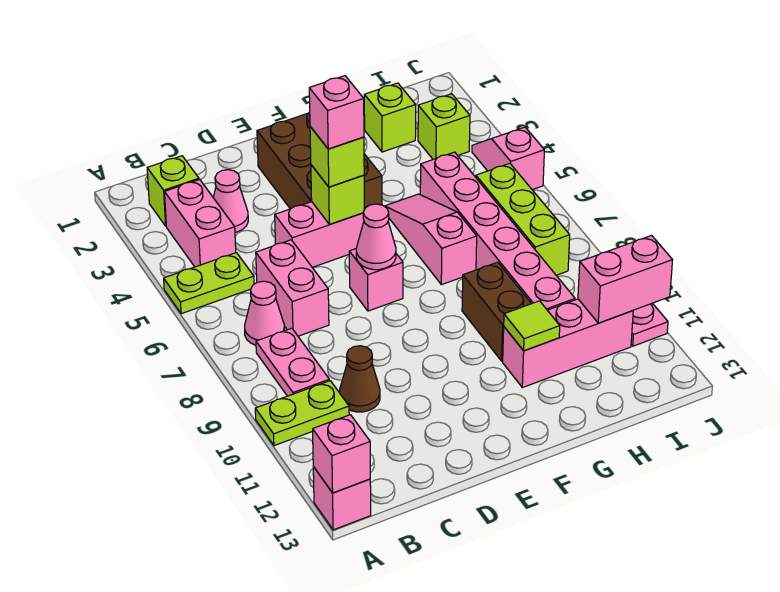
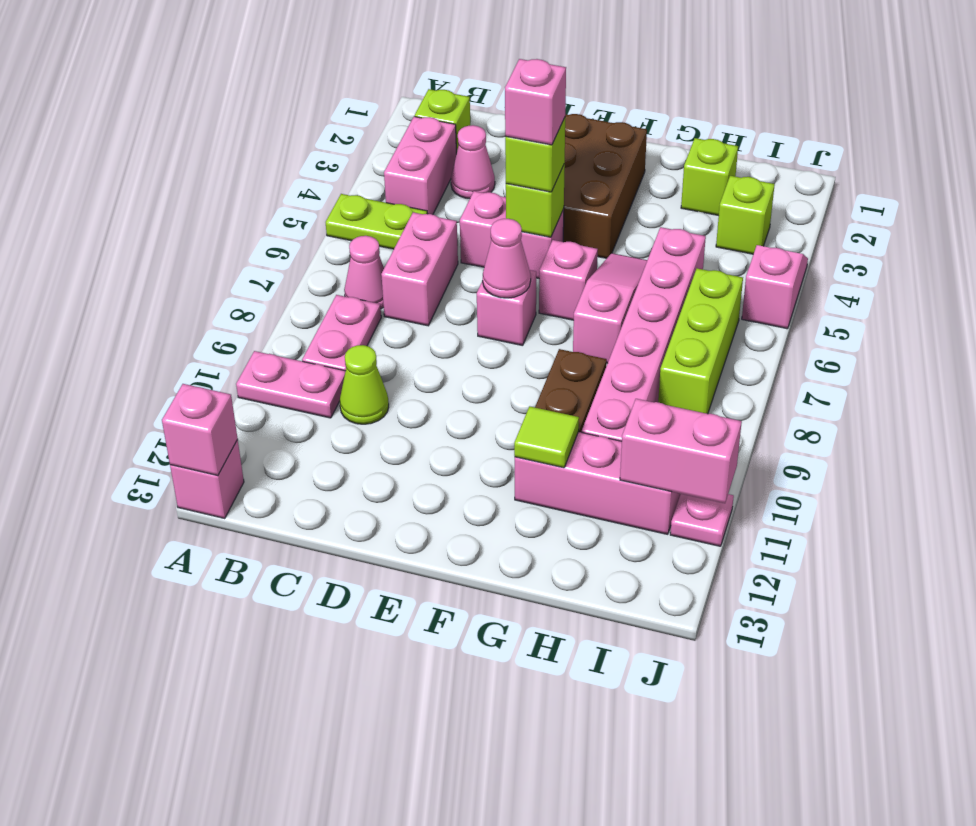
lime plate A10:B10 level 1 -> pink plate A10:B10 level 1
brown cone C10 level 1 -> lime cone C10 level 1
none -> pink brick F6 level 1

